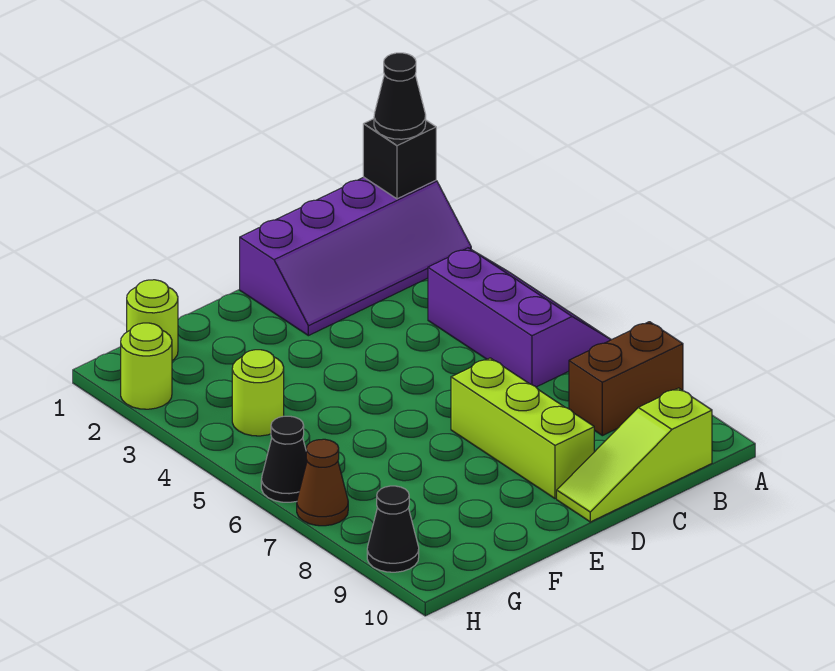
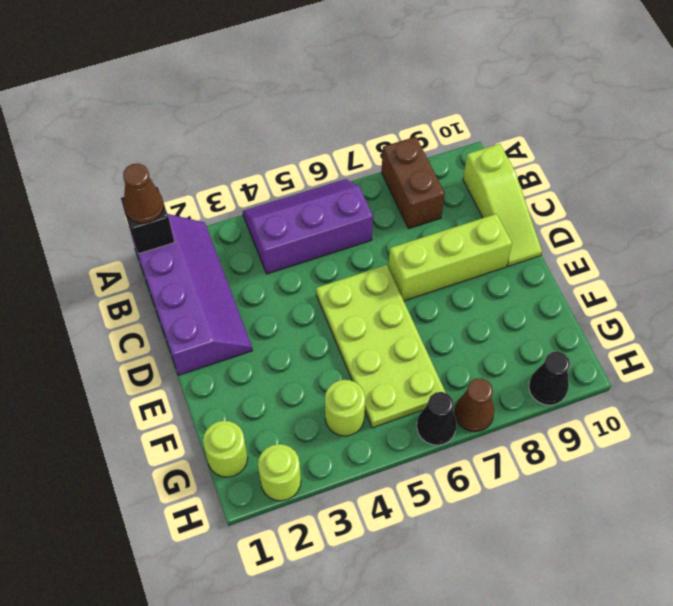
black cone A1 level 3 -> brown cone A1 level 3
none -> lime plate D5:G6 level 1

